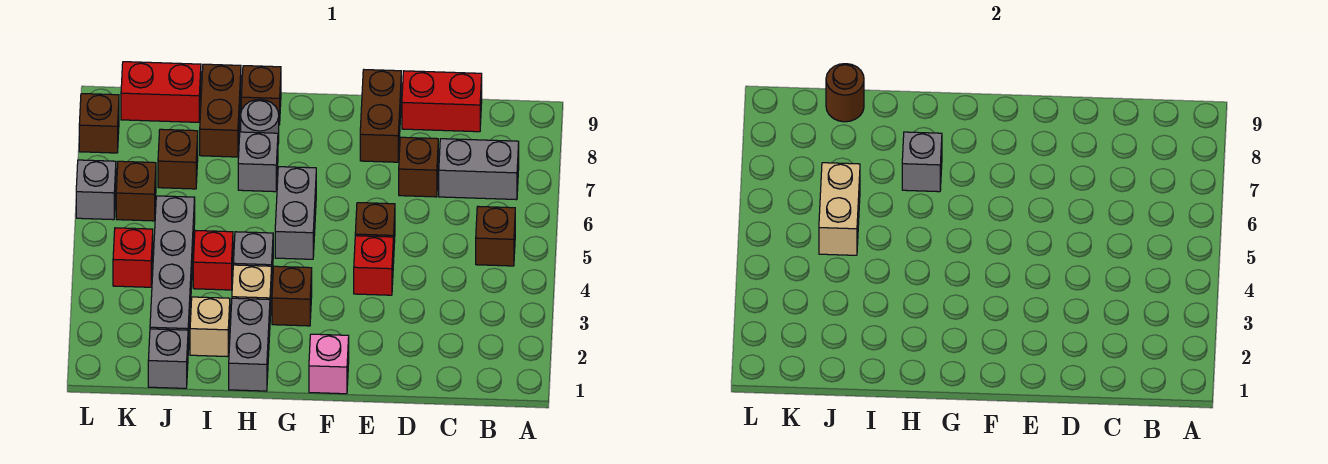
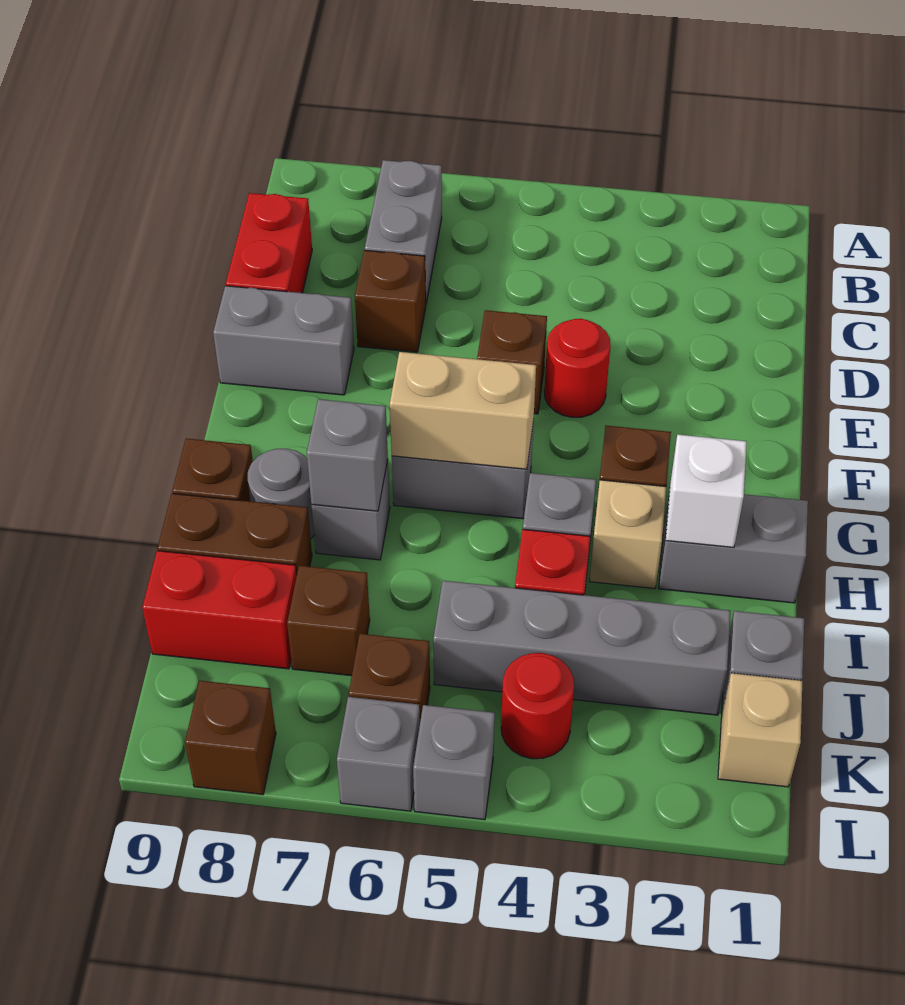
brown brick B5 level 1 -> none
red brick E4 level 1 -> red round brick E4 level 1
brown brick E8:E9 level 1 -> grey brick E8:E9 level 1
pink brick F1 level 1 -> none
none -> white brick H2 level 2
tan brick I2 level 1 -> tan brick K1 level 1
tan brick J5:J6 level 2 -> tan brick G5:G6 level 2
red brick J9:K9 level 1 -> red brick J8:J9 level 1
brown round brick J9 level 2 -> none
red brick K4 level 1 -> red round brick K4 level 1
none -> grey brick L5 level 1

